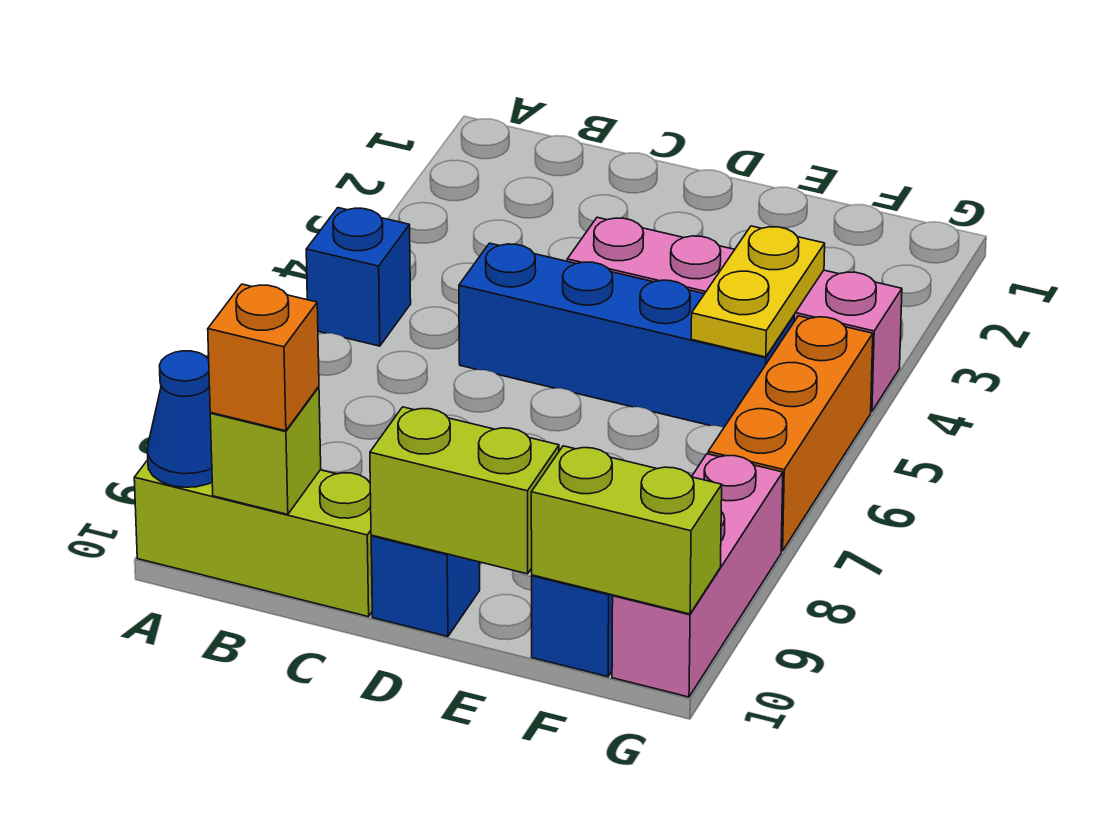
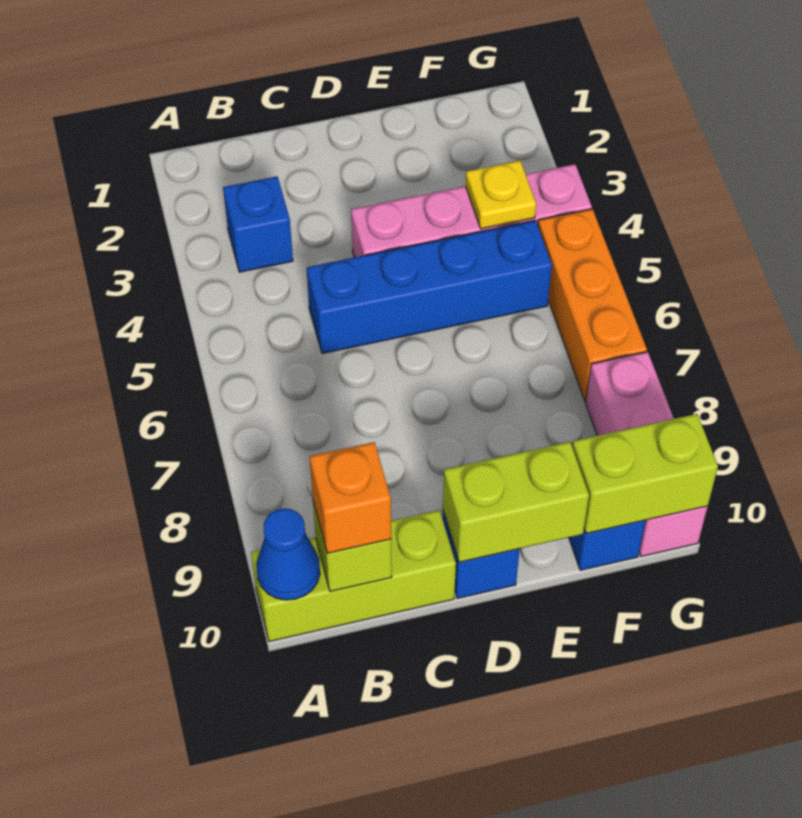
blue brick A5 level 1 -> blue brick B3 level 1
yellow plate F4:F5 level 2 -> yellow plate F4 level 2

